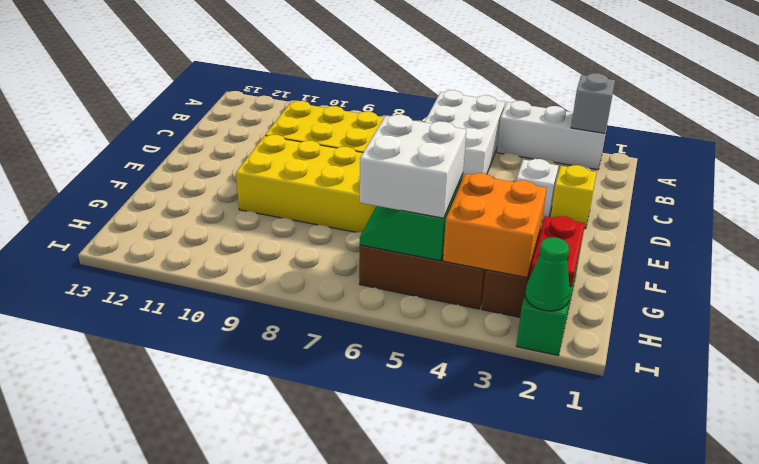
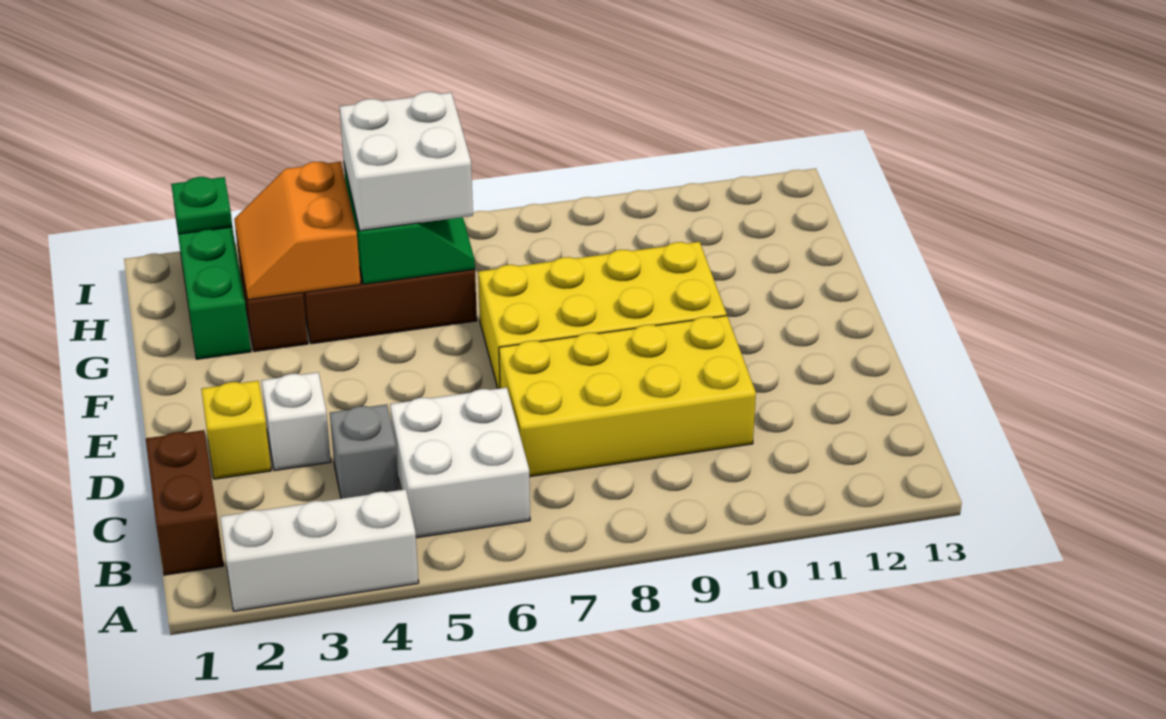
grey brick A2 level 2 -> grey brick C4 level 1
white brick A5:C6 level 1 -> white brick B5:C6 level 1
none -> brown brick B1:C1 level 1
red plate G2:H2 level 2 -> none
orange brick G3:H4 level 2 -> orange slope G3:H4 level 2 top 4
green cone I2 level 2 -> green plate I2 level 2

